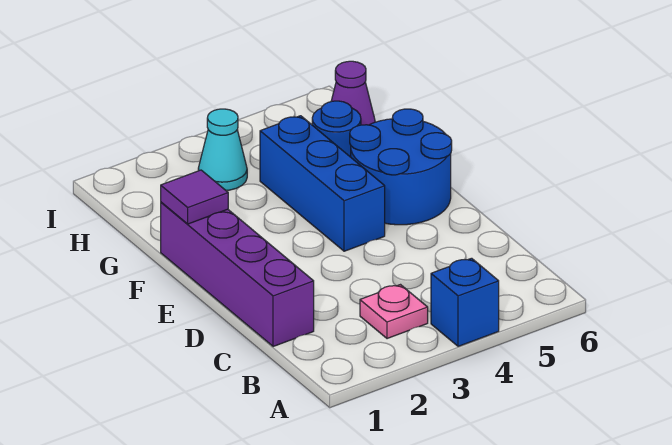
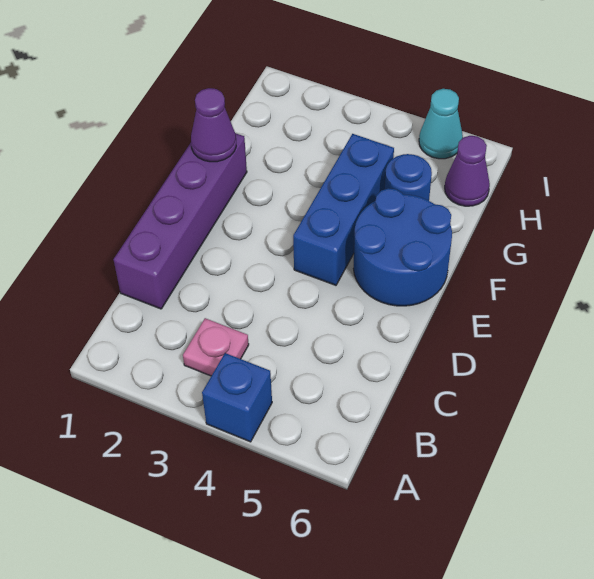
purple tile F1 level 2 -> purple cone F1 level 2
cyan cone H3 level 1 -> cyan cone I5 level 1

